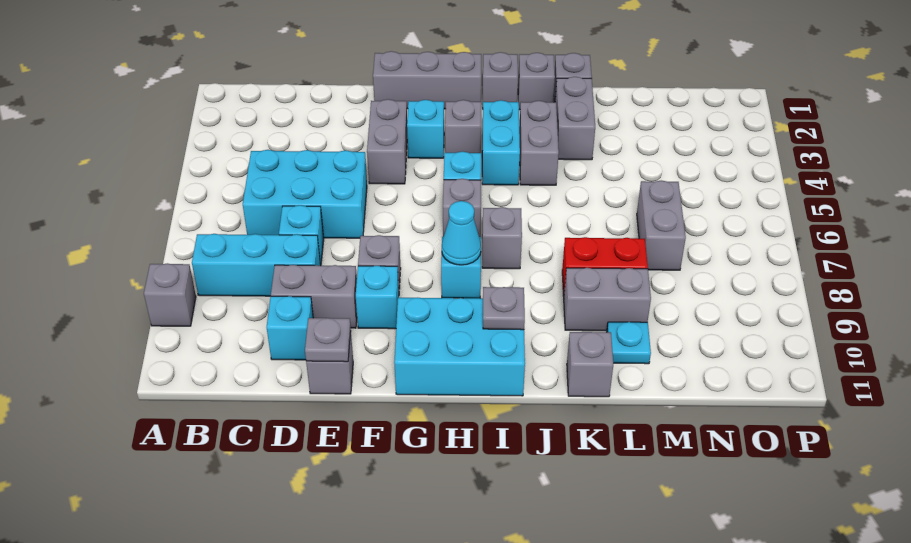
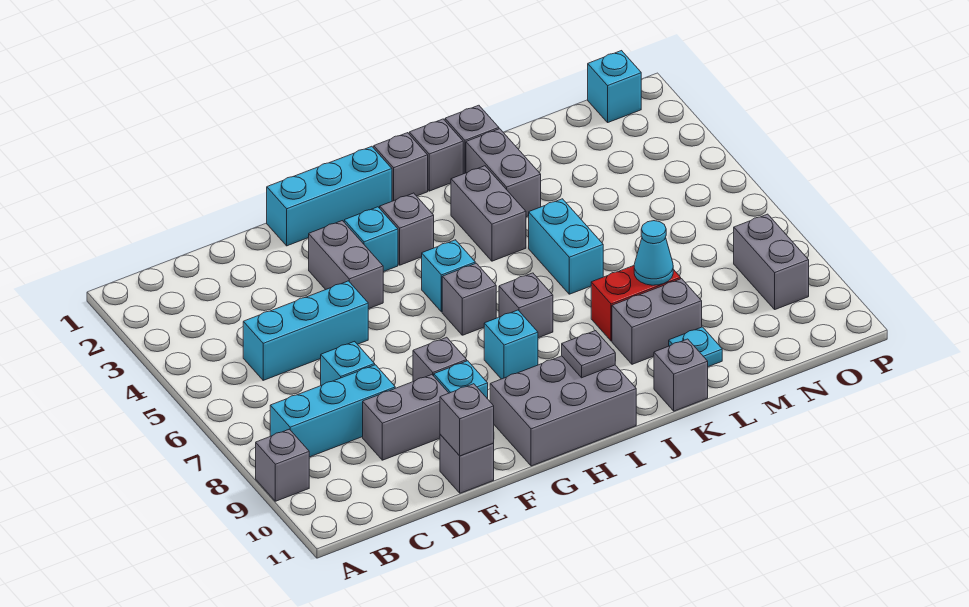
cyan brick C5:E6 level 1 -> cyan brick C5:E5 level 1
cyan brick D10 level 1 -> cyan brick O1 level 1
grey plate E11 level 2 -> grey brick E11 level 2
grey brick F1:H1 level 1 -> cyan brick F1:H1 level 1
cyan brick G10:I11 level 1 -> grey brick G10:I11 level 1
cyan cone H8 level 2 -> cyan cone L8 level 2
cyan brick I3:I4 level 1 -> cyan brick K5:K6 level 1
grey brick M6:M7 level 1 -> grey brick O8:O9 level 1

